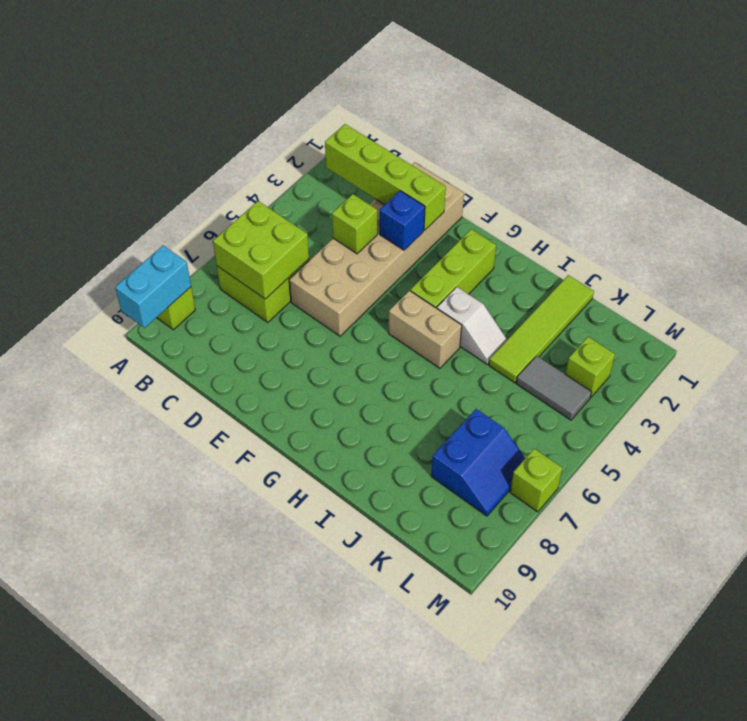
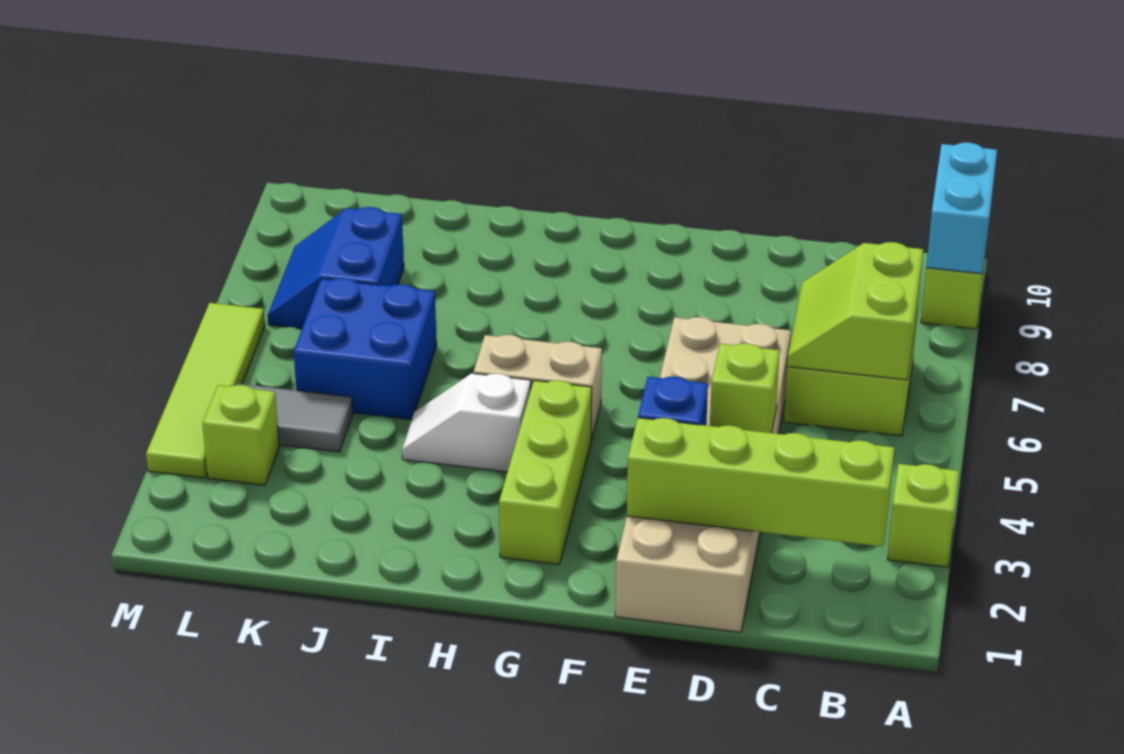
lime brick B6:C7 level 2 -> lime slope B6:C7 level 2 top B
lime tile J1:J4 level 1 -> lime tile M3:M6 level 1
none -> blue brick J5:K6 level 1
lime brick M7 level 1 -> lime brick A3 level 1

